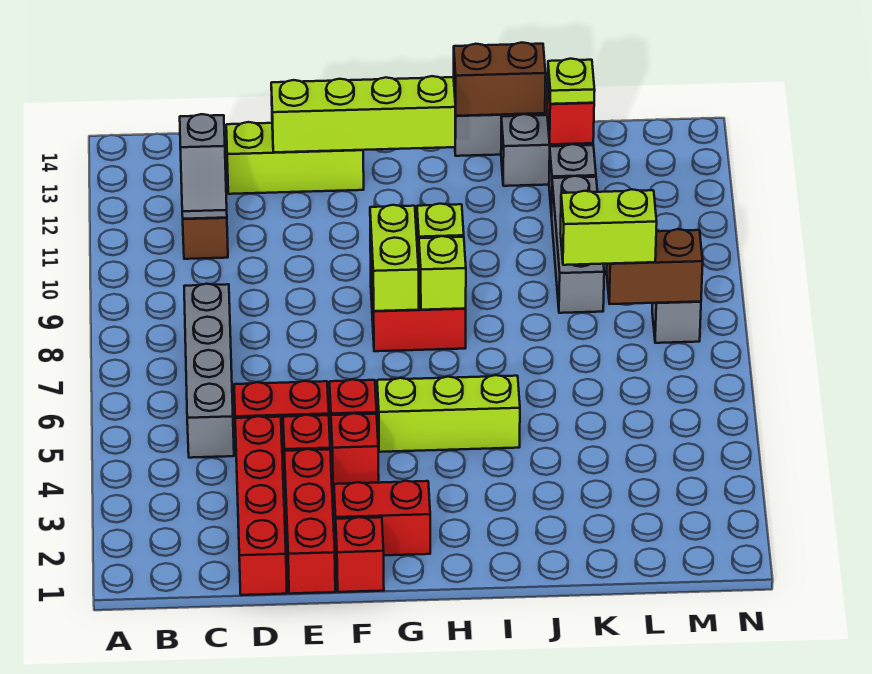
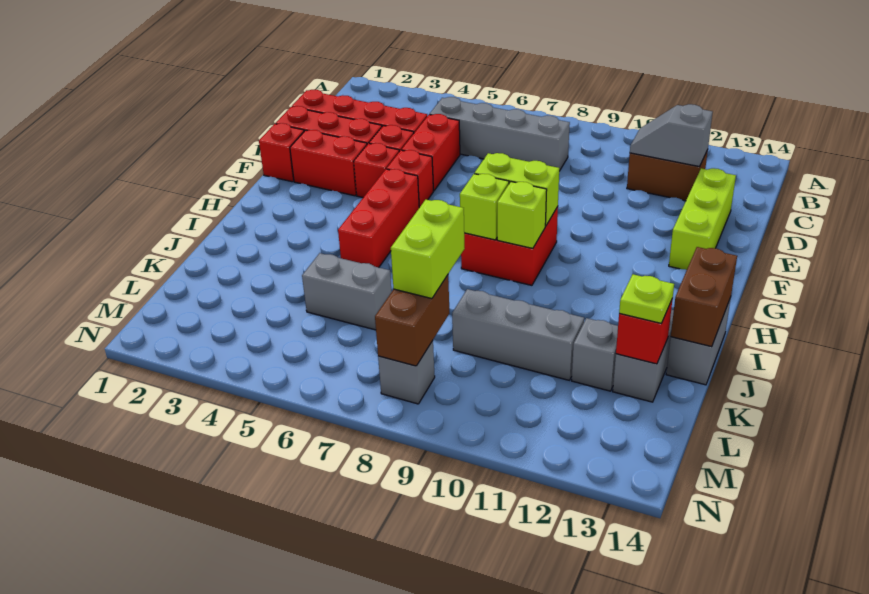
lime brick E13:H13 level 2 -> none
red brick F2:G2 level 1 -> red brick F2:F3 level 1
lime brick G5:I5 level 1 -> red brick G5:I5 level 1
none -> grey brick K5:K6 level 1

